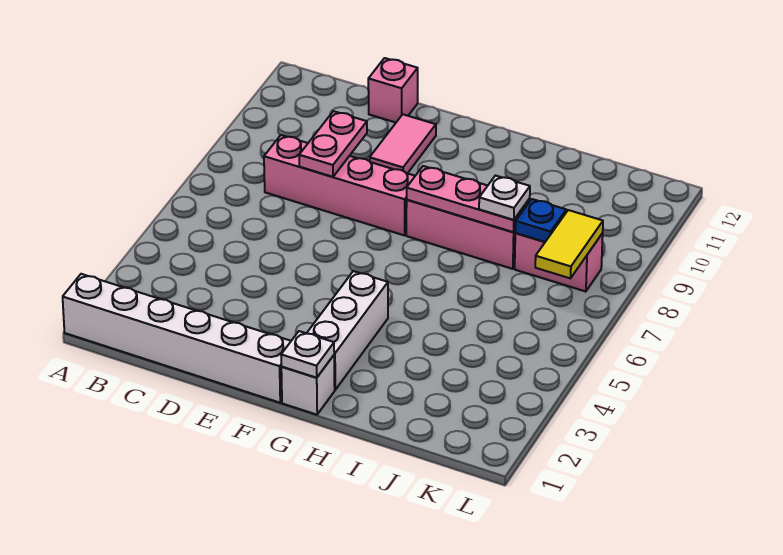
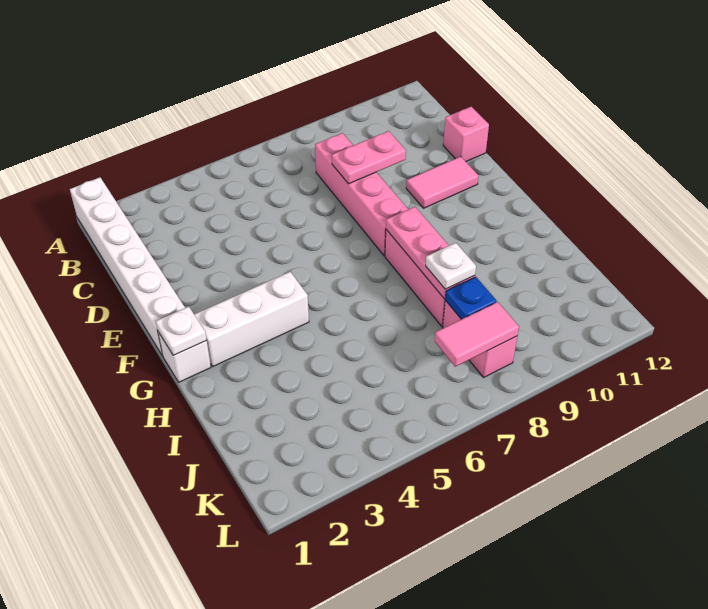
yellow tile K7:K8 level 2 -> pink tile K7:K8 level 2

